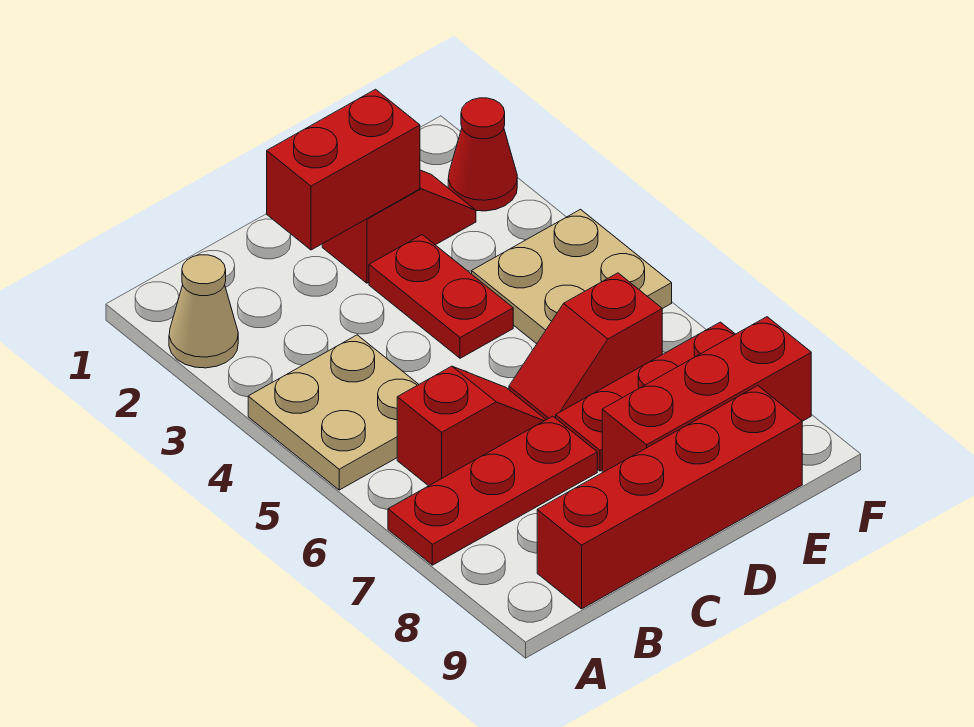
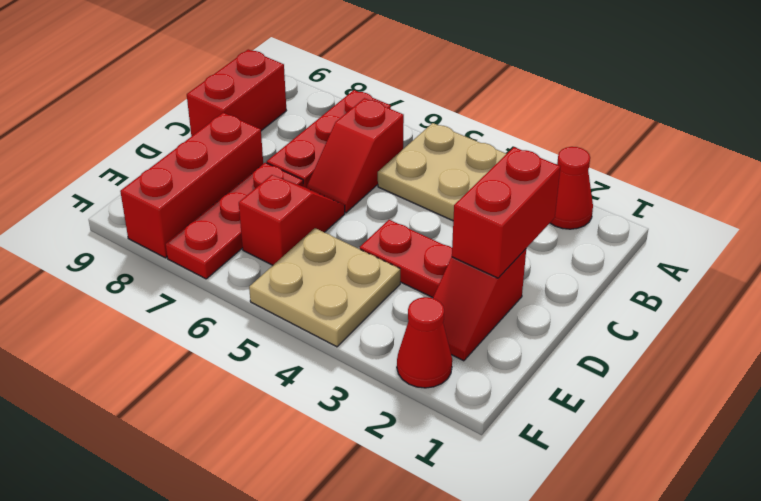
tan cone A2 level 1 -> red cone A2 level 1
red brick B9:E9 level 1 -> red brick B9:C9 level 1

